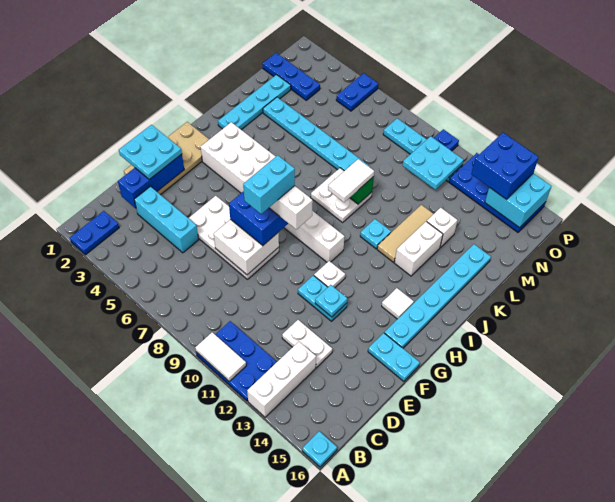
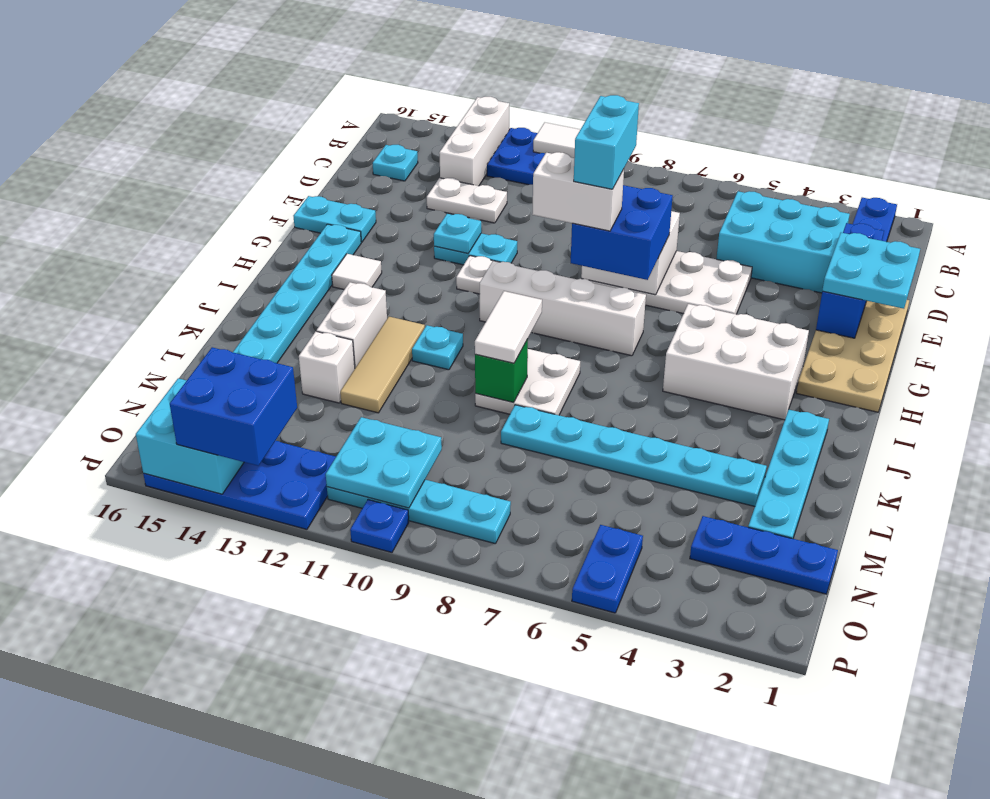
cyan plate A16 level 1 -> cyan plate C15 level 1
cyan brick D3:D5 level 1 -> cyan brick C3:D5 level 1

